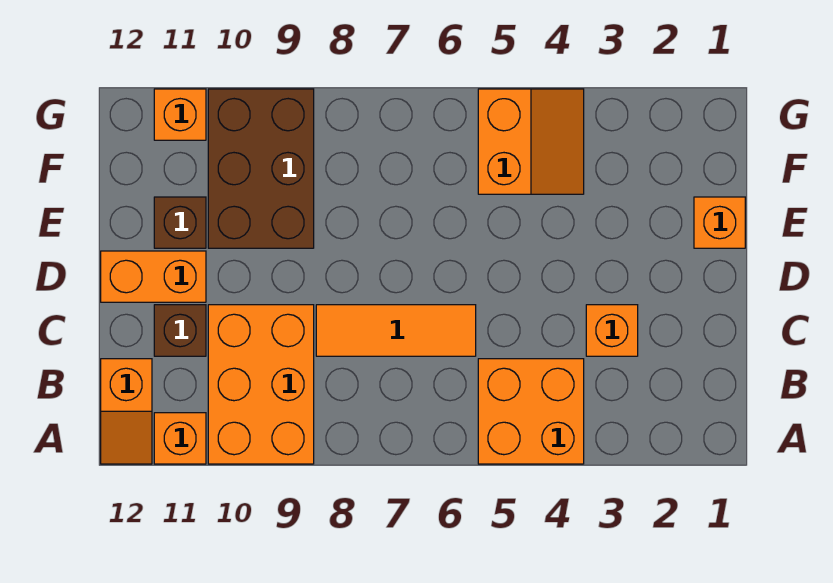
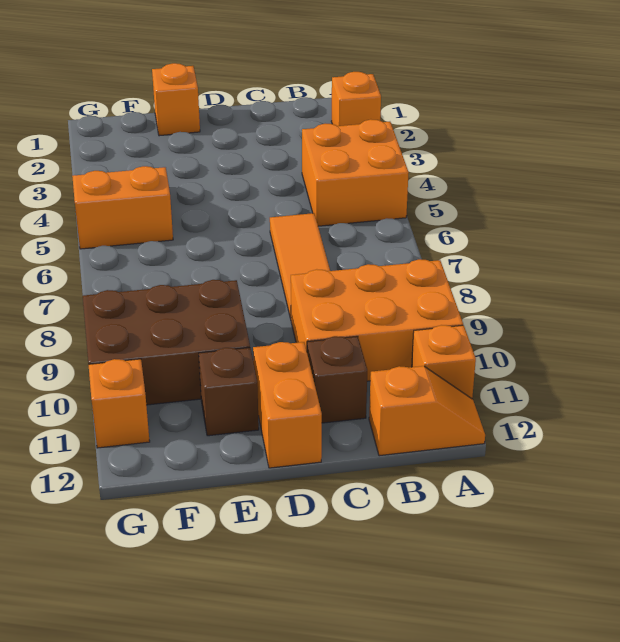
orange brick C3 level 1 -> orange brick A2 level 1

